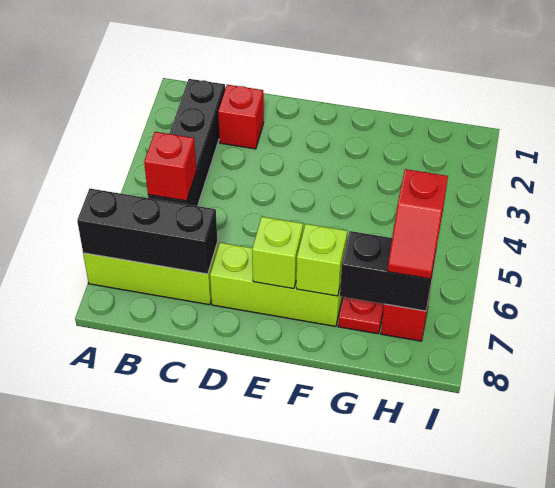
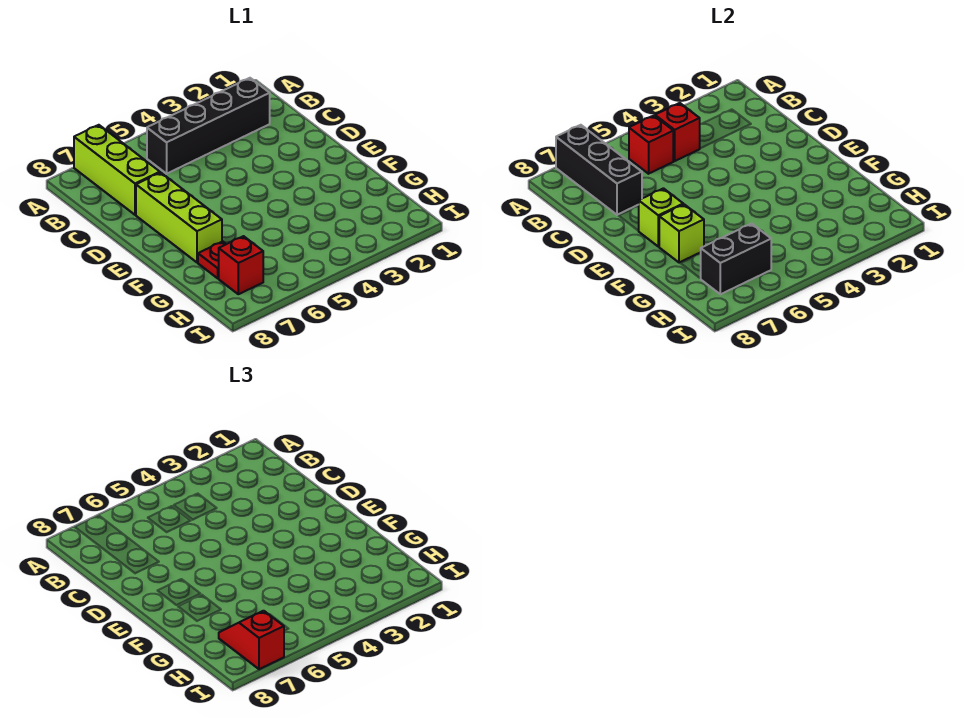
red brick C2 level 1 -> red brick B4 level 2
black brick G7:H7 level 2 -> black brick H6:H7 level 2
red slope H6:H7 level 3 top 6 -> red slope H7:I7 level 3 top I

